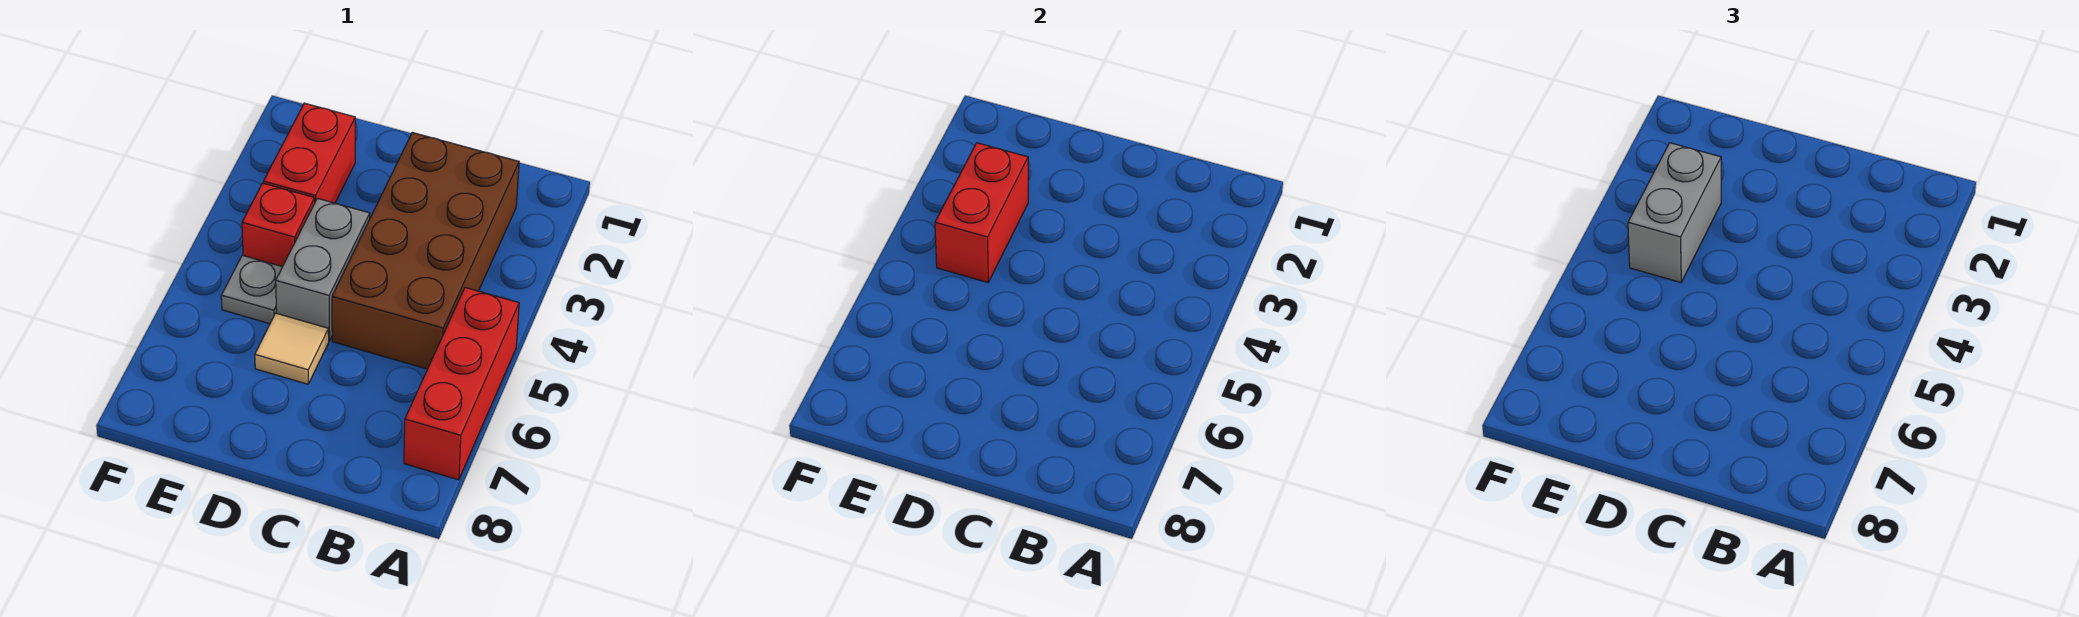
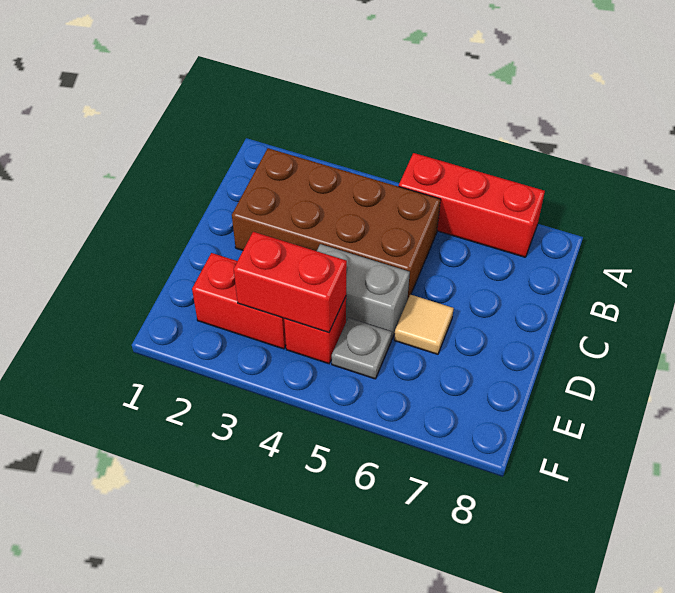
grey brick E3:E4 level 3 -> none

